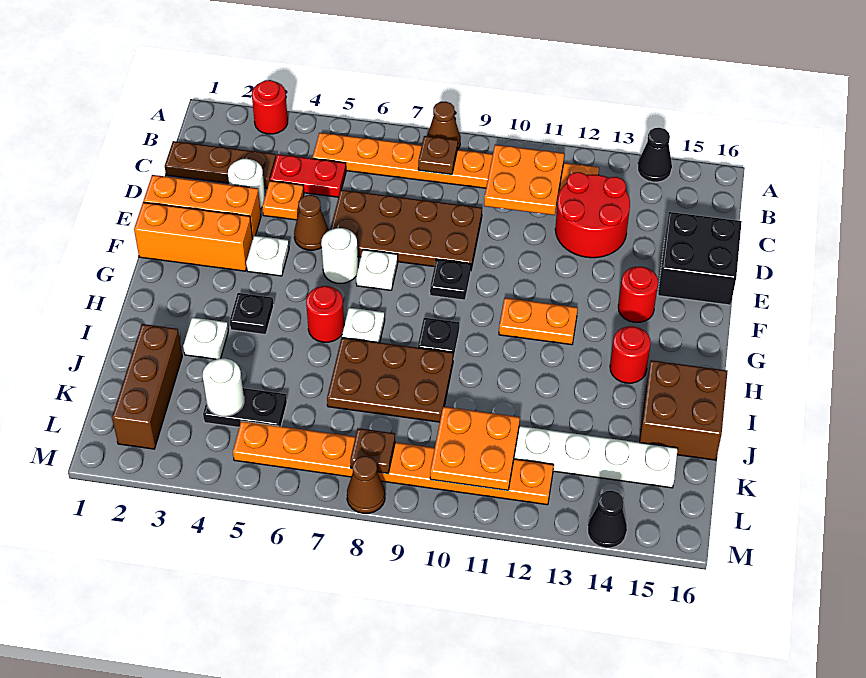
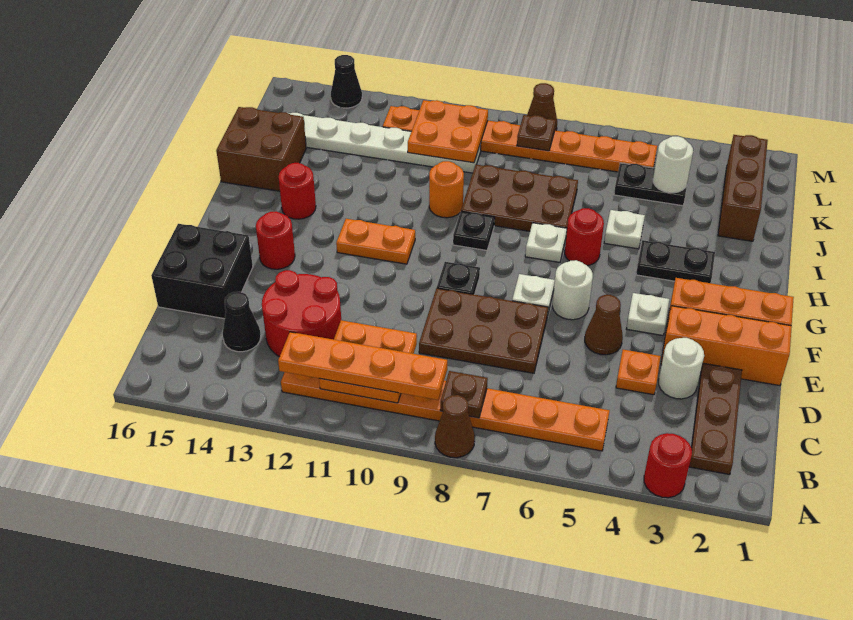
black cone A14 level 1 -> black cone C14 level 1
none -> orange plate B9:B12 level 3
brown plate C1:C3 level 1 -> brown plate B2:D2 level 1
red plate C4:C5 level 1 -> none
brown plate D6:E9 level 1 -> brown plate D7:E9 level 1
black plate H4 level 1 -> black plate H3:H4 level 1
white plate I3 level 1 -> white plate I5 level 1
none -> orange round brick I10 level 1

